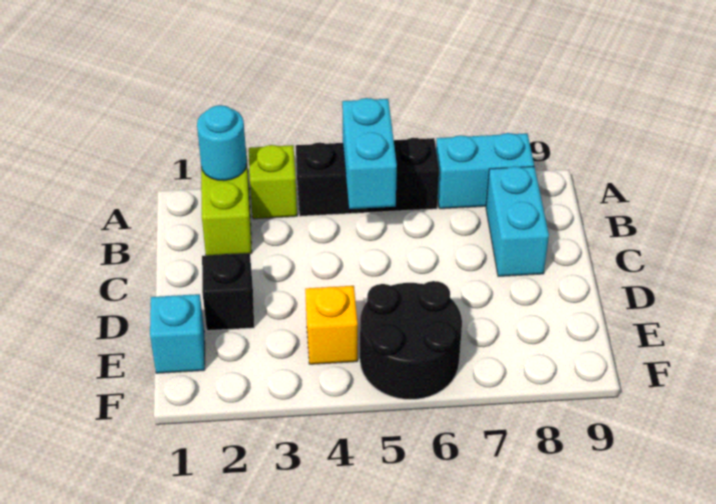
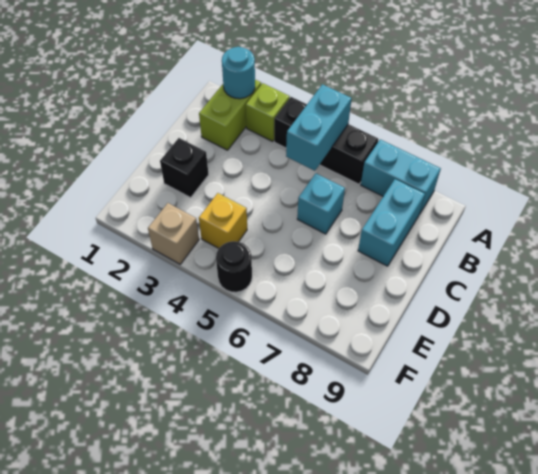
cyan brick E1 level 1 -> cyan brick C6 level 1
black round brick E5:F6 level 1 -> black round brick F5 level 1
none -> tan brick F3 level 1

